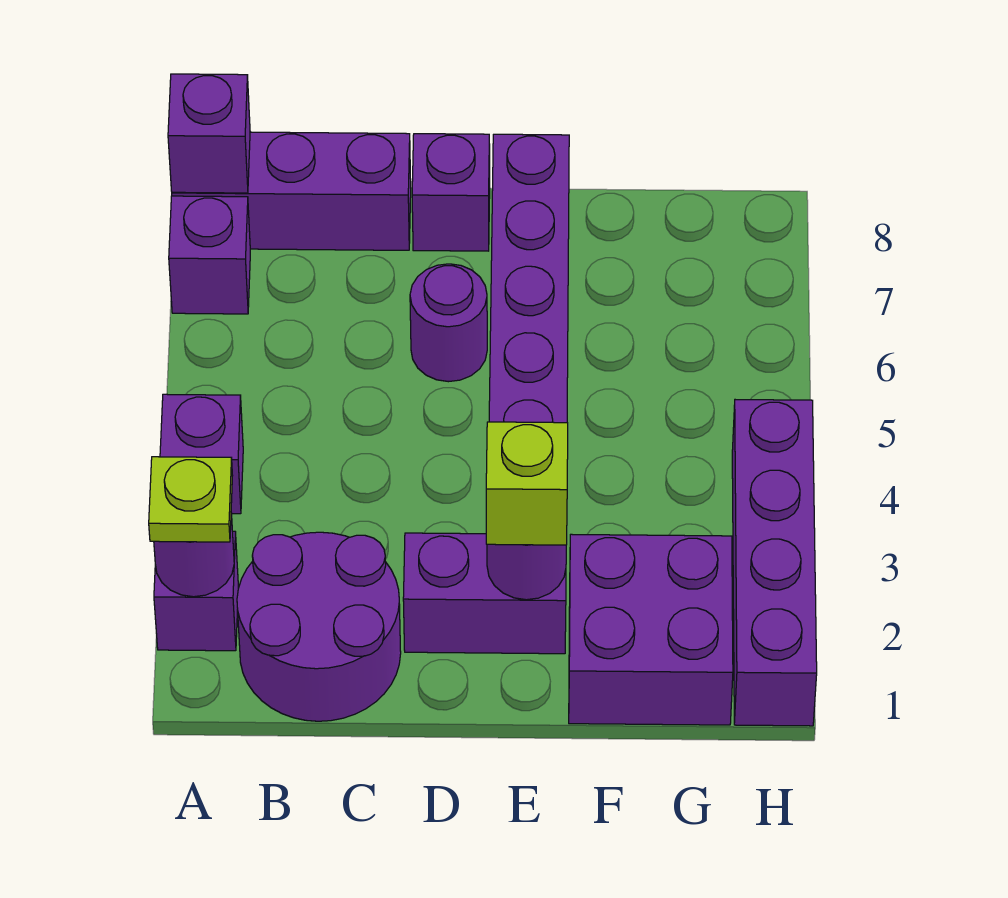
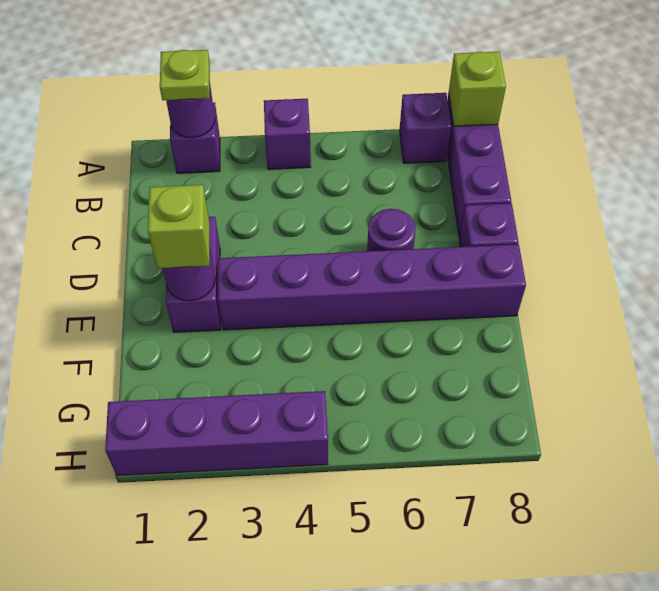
purple brick A8 level 2 -> lime brick A8 level 2
purple round brick B1:C2 level 1 -> none
purple brick F1:G2 level 1 -> none

